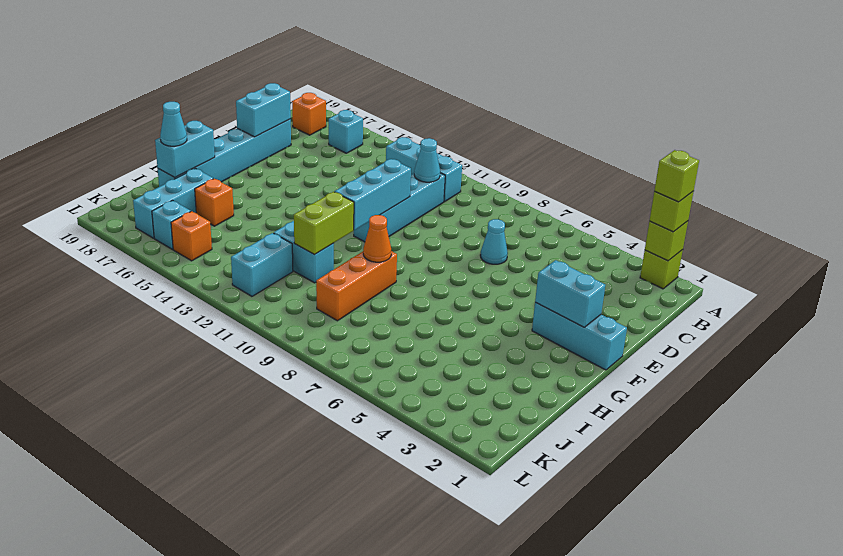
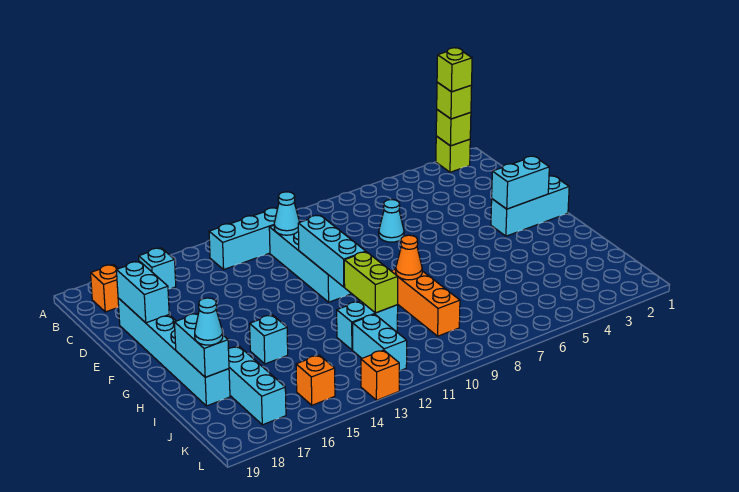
orange brick I16 level 1 -> orange brick L13 level 1
cyan brick K16 level 1 -> cyan brick H15 level 1

